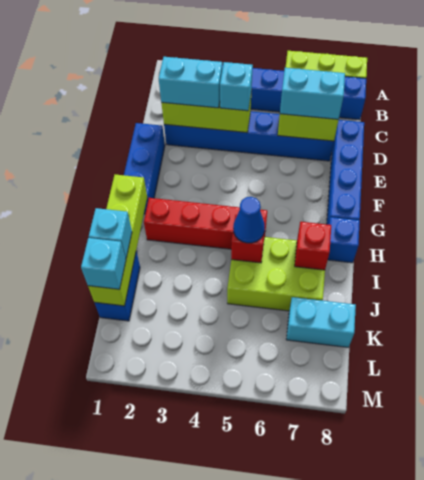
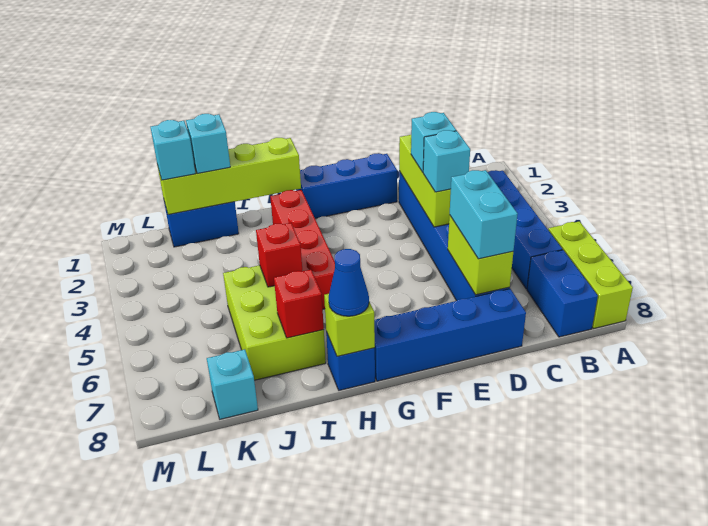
cyan brick D2:D3 level 3 -> cyan brick D3 level 3
none -> lime brick H8 level 2
blue cone I5 level 3 -> blue cone H8 level 3
cyan brick K7:K8 level 1 -> cyan brick K8 level 1

